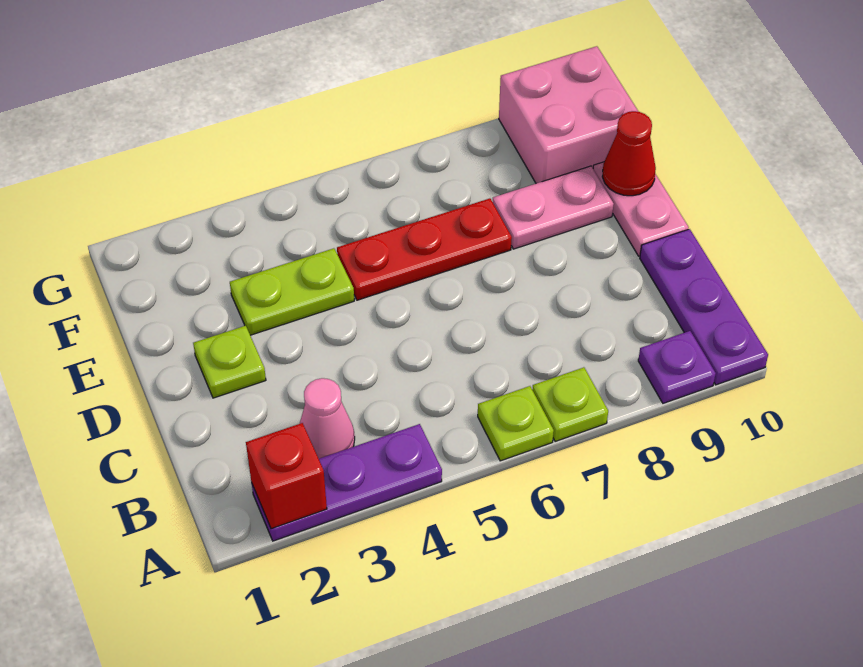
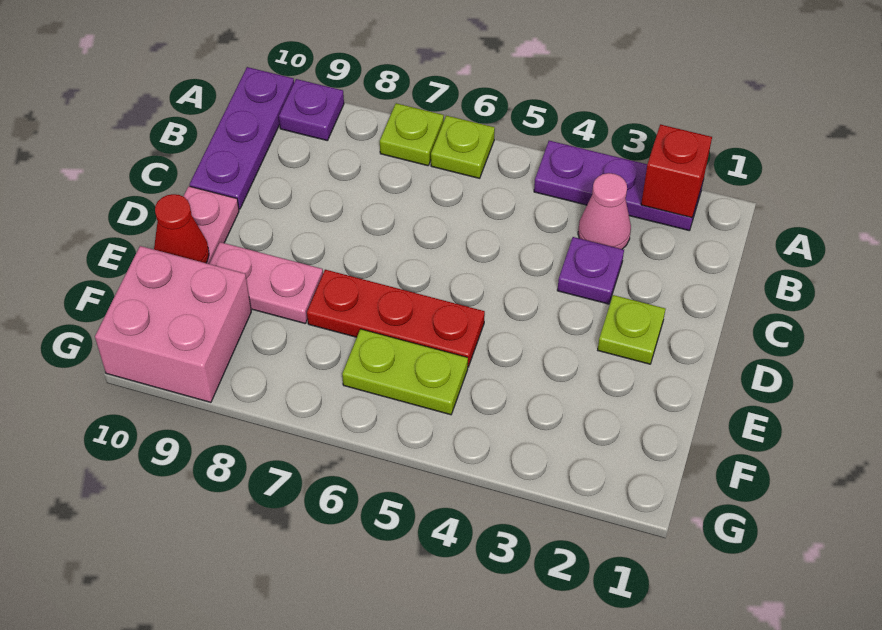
none -> purple plate C3 level 1
lime plate E3:E4 level 1 -> lime plate F5:F6 level 1

